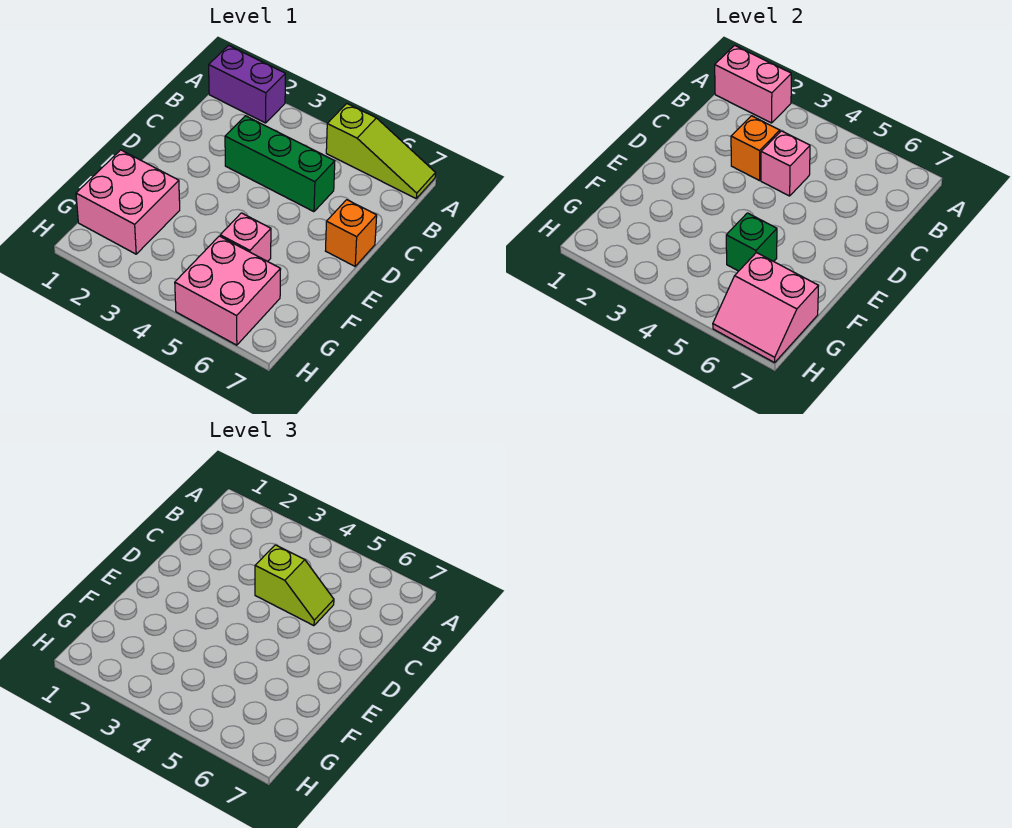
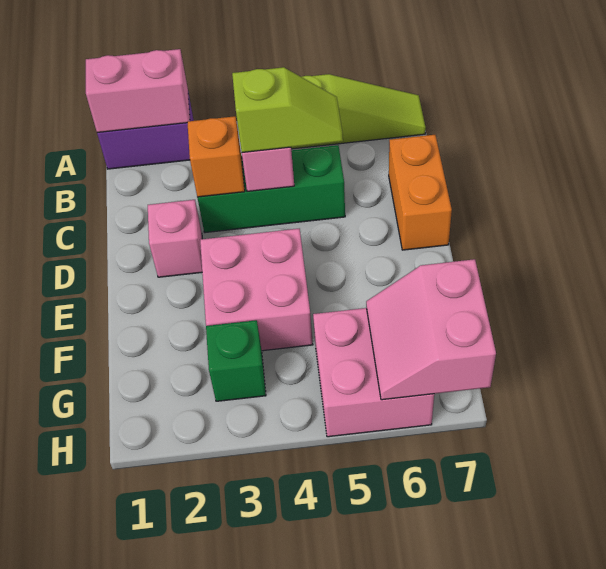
orange brick D7 level 1 -> orange brick C7:D7 level 1
pink brick F1:G2 level 1 -> pink brick E3:F4 level 1
pink brick F5 level 1 -> pink brick D2 level 1
green brick F5 level 2 -> green brick G3 level 1
pink slope G6:H7 level 2 top G -> pink slope G6:H7 level 2 top 7

